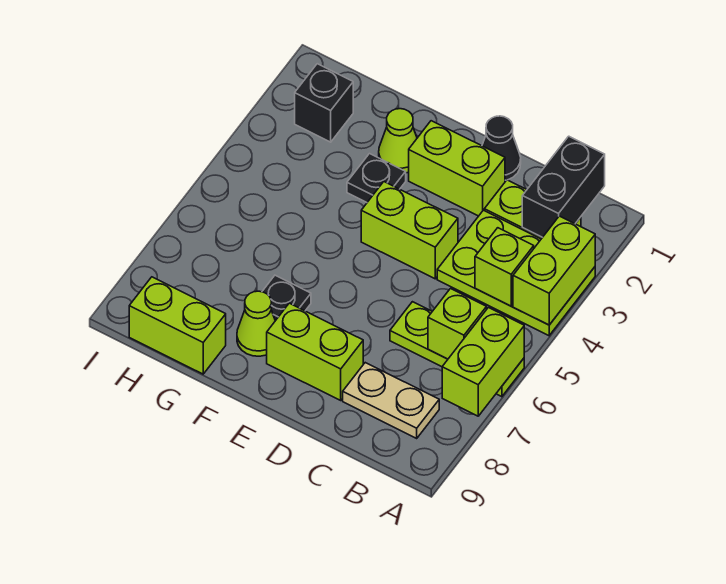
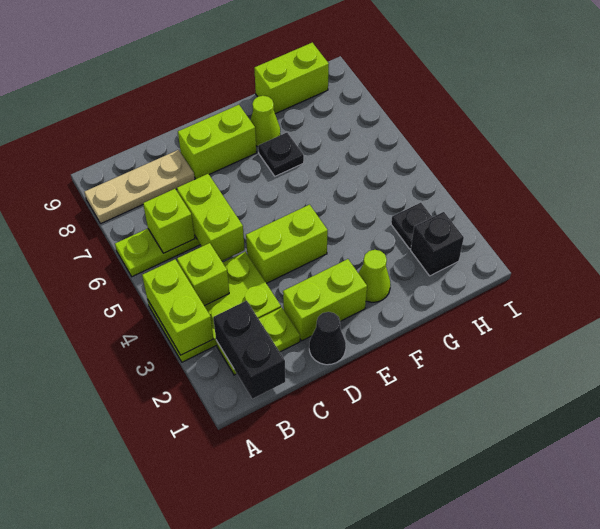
lime brick A6:A7 level 2 -> lime brick C5:C6 level 2
tan plate B8:C8 level 1 -> tan plate A8:C8 level 1
black plate F3 level 1 -> black plate H3 level 1

